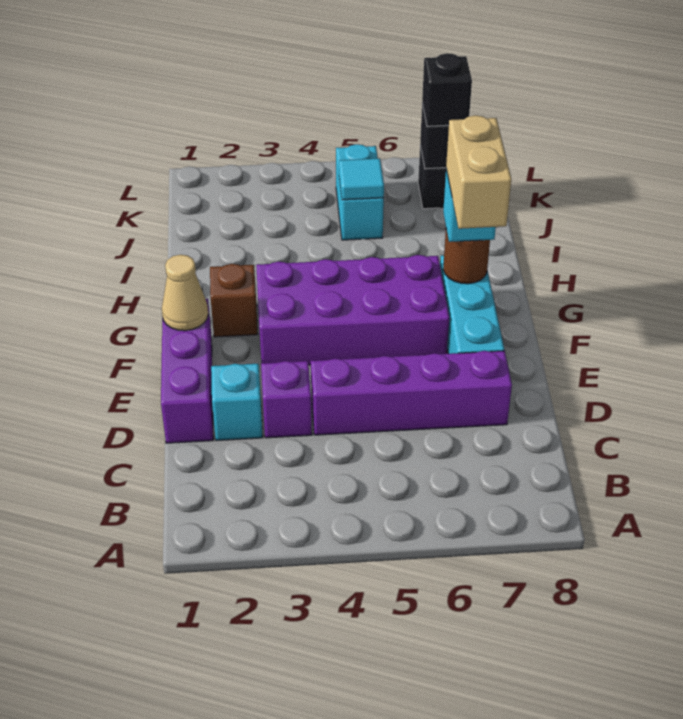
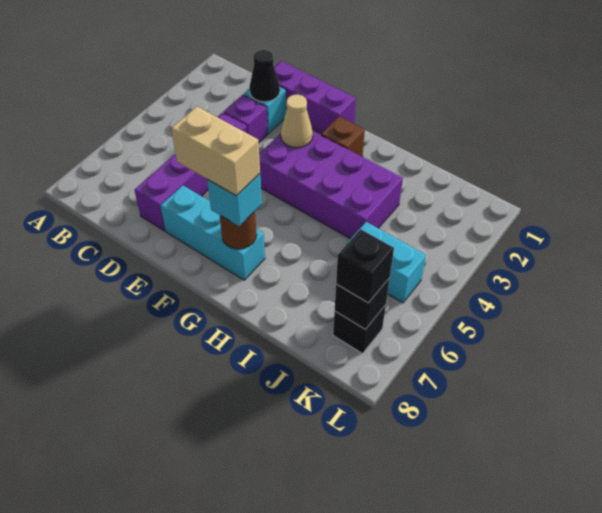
none -> black cone D2 level 2
tan cone F1 level 2 -> tan cone F3 level 2
purple brick F3:G6 level 1 -> purple brick F3:I4 level 1
cyan tile J5 level 2 -> none

